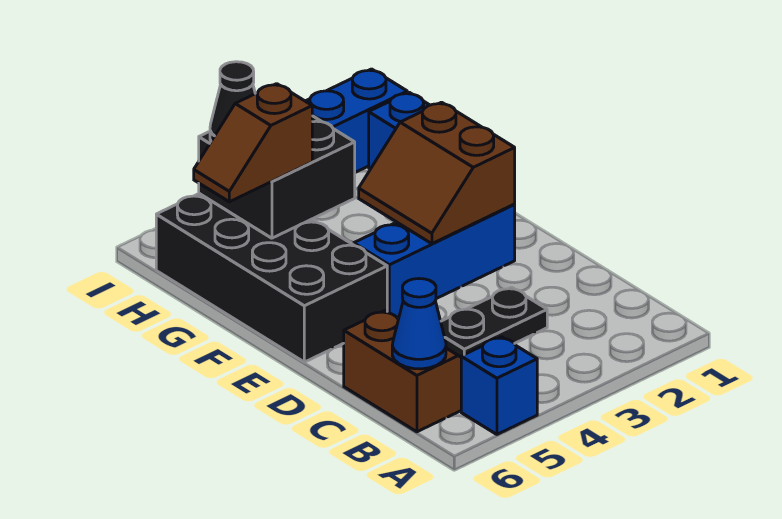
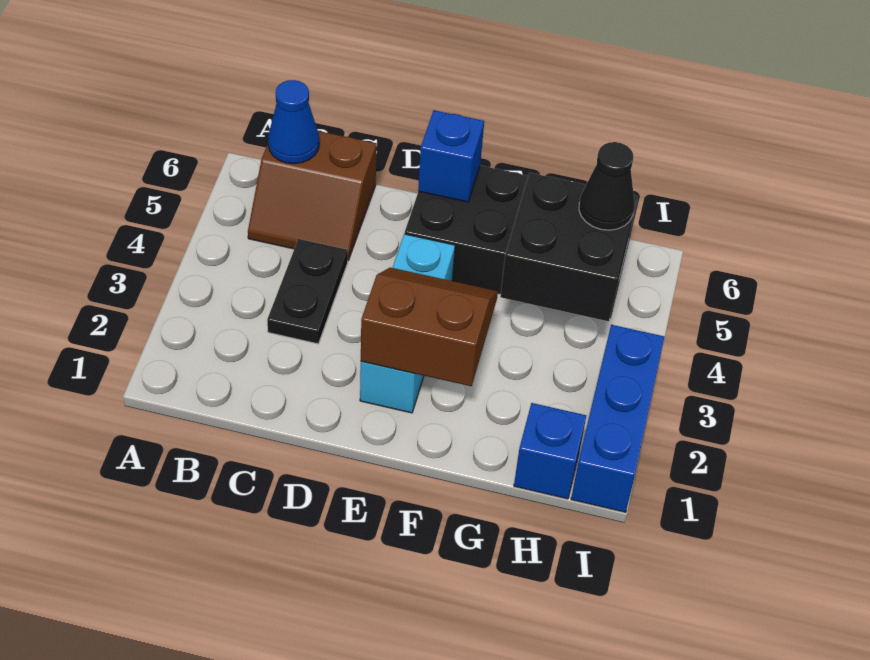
blue brick A5 level 1 -> blue brick E6 level 2
blue brick E2:E4 level 1 -> cyan brick E2:E4 level 1
brown slope G5:G6 level 3 top 5 -> none

